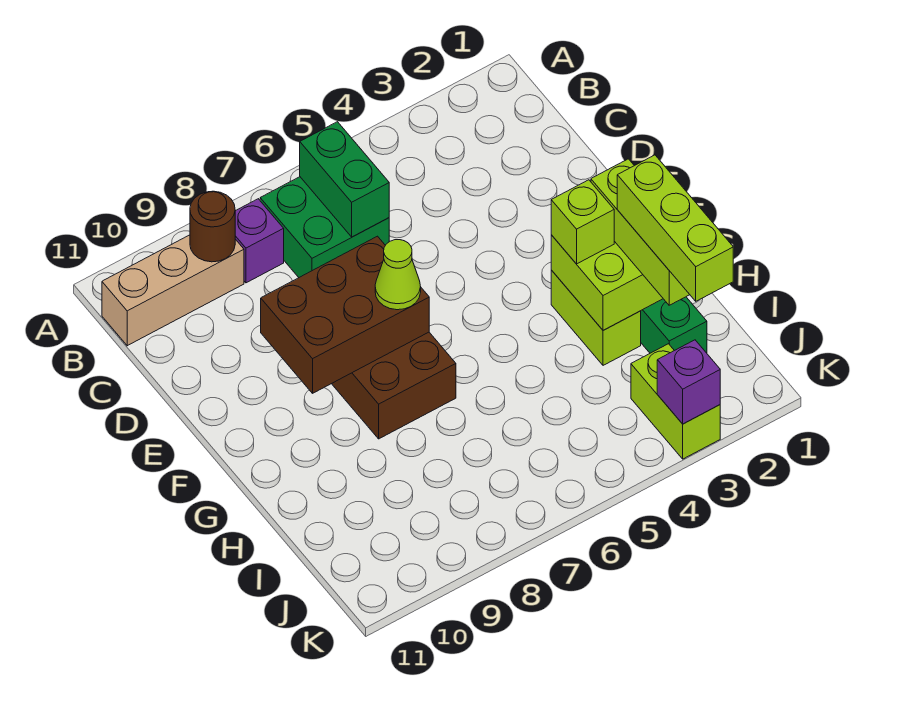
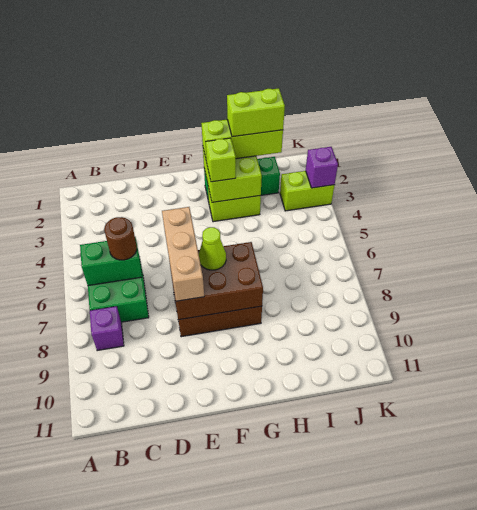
tan brick B9:B11 level 1 -> tan brick E6:E8 level 3
brown round brick B9 level 2 -> brown round brick C6 level 3
brown brick E7:F9 level 2 -> brown brick E7:G8 level 2
lime brick H2:J2 level 4 -> lime brick H2:I2 level 4

